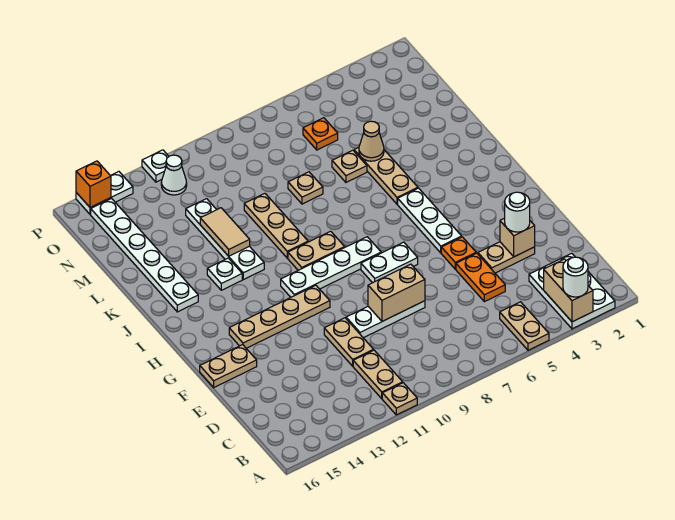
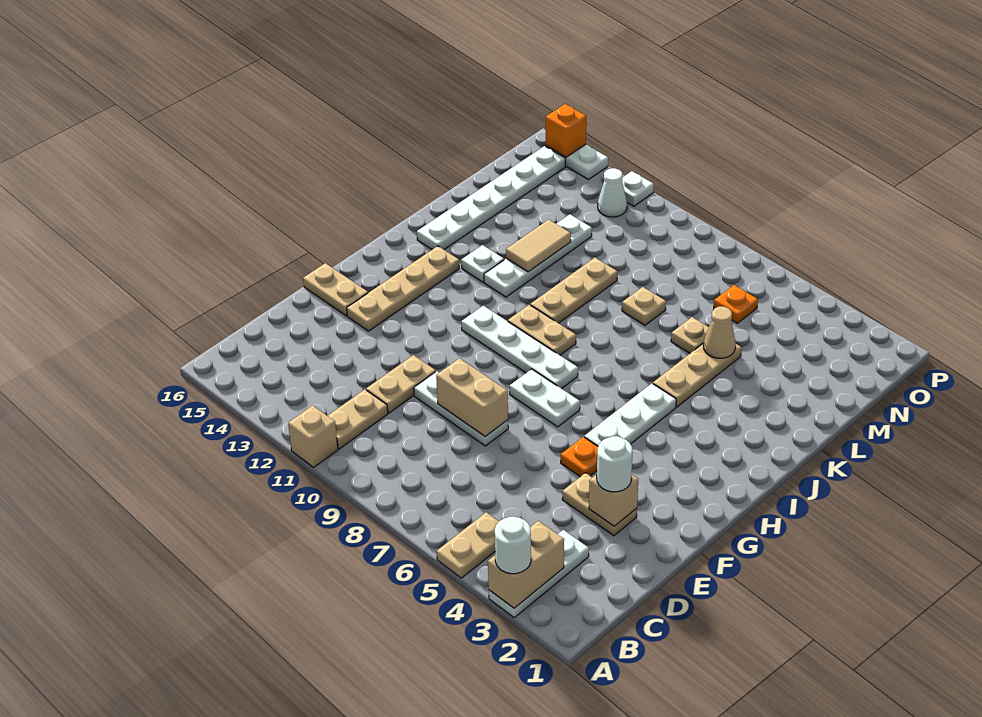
white plate A2:C3 level 1 -> white plate A3:C3 level 1
tan plate A11 level 1 -> tan brick A11 level 1
orange plate D5:E5 level 1 -> none
tan plate G11:G14 level 1 -> tan plate F14:I14 level 1

